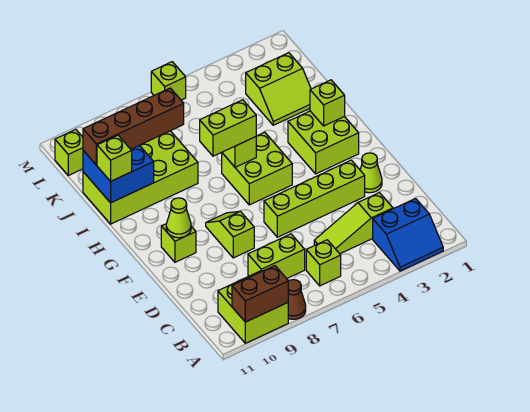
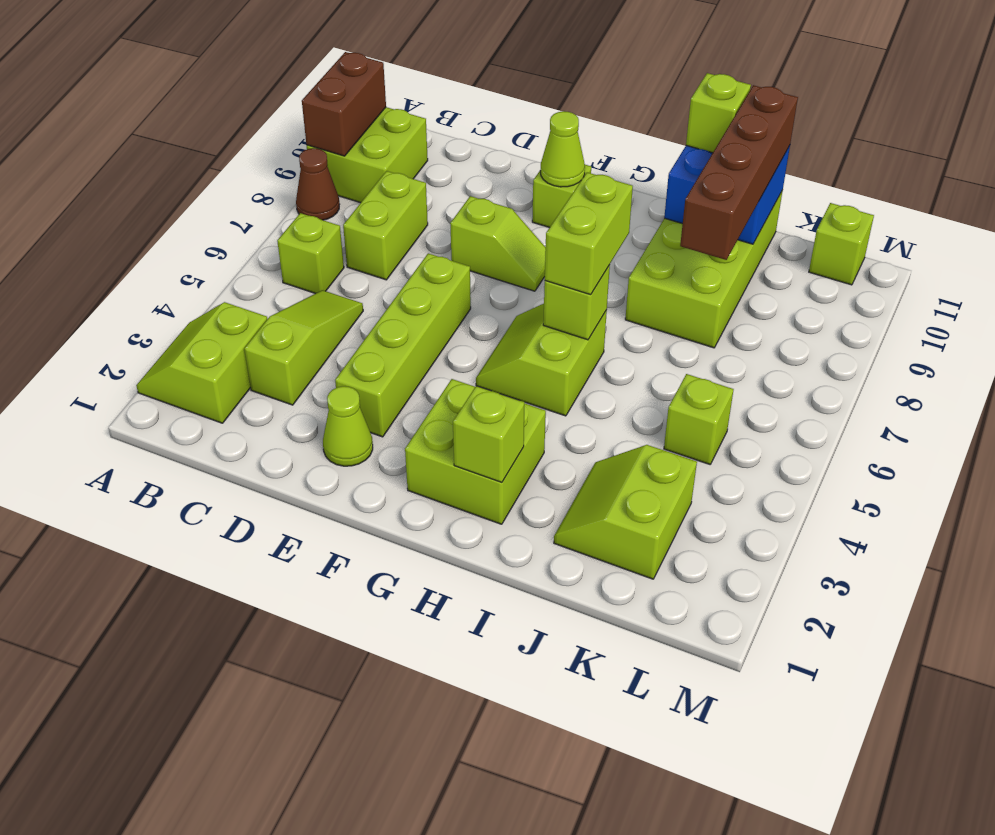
blue slope A2:B3 level 1 top B -> lime slope A2:B3 level 1 top B
lime brick G5:H6 level 1 -> lime slope G5:H6 level 1 top H
lime brick M6 level 1 -> lime brick K5 level 1

